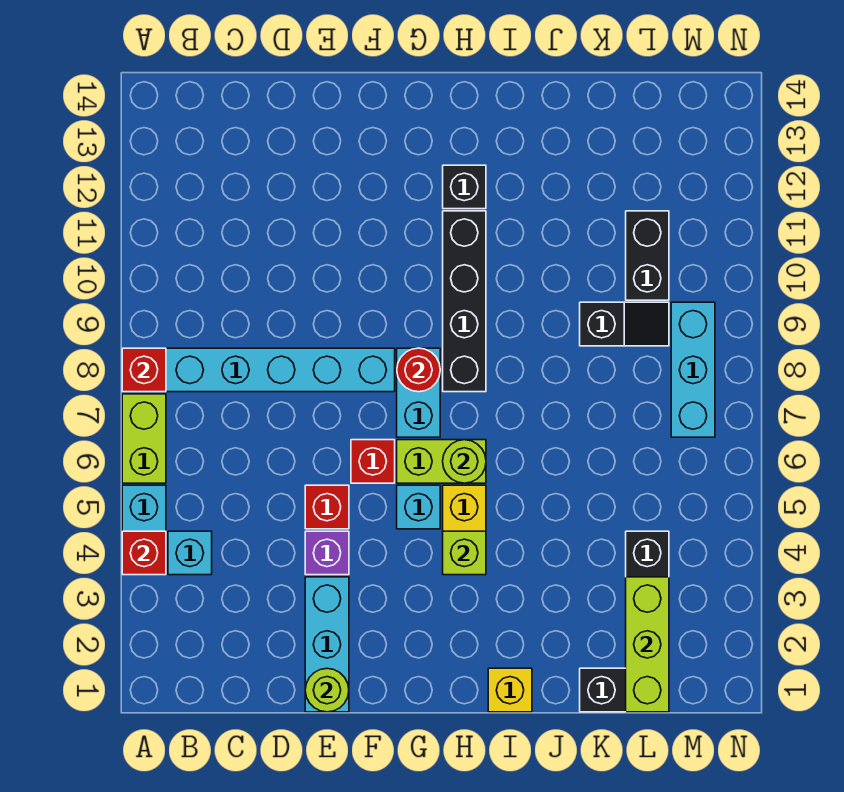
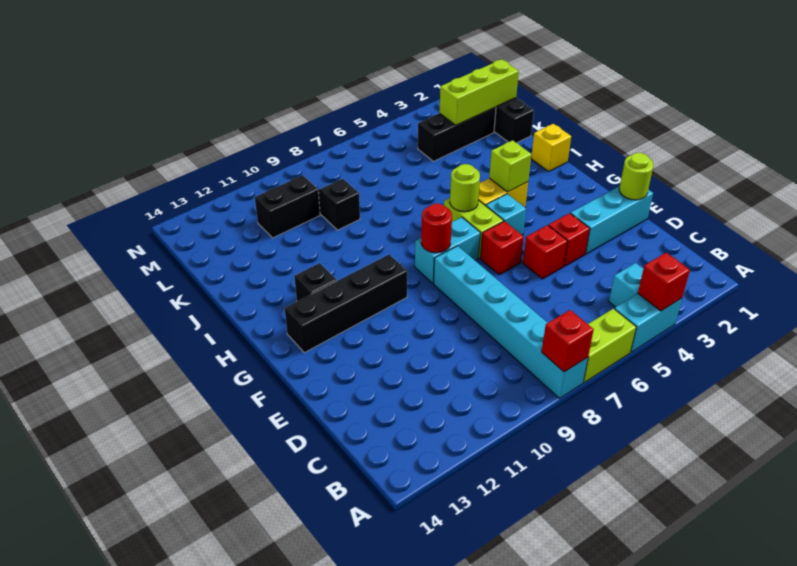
purple brick E4 level 1 -> red brick E4 level 1
black brick H8:H11 level 1 -> black brick G10:G13 level 1
cyan brick M7:M9 level 1 -> none

